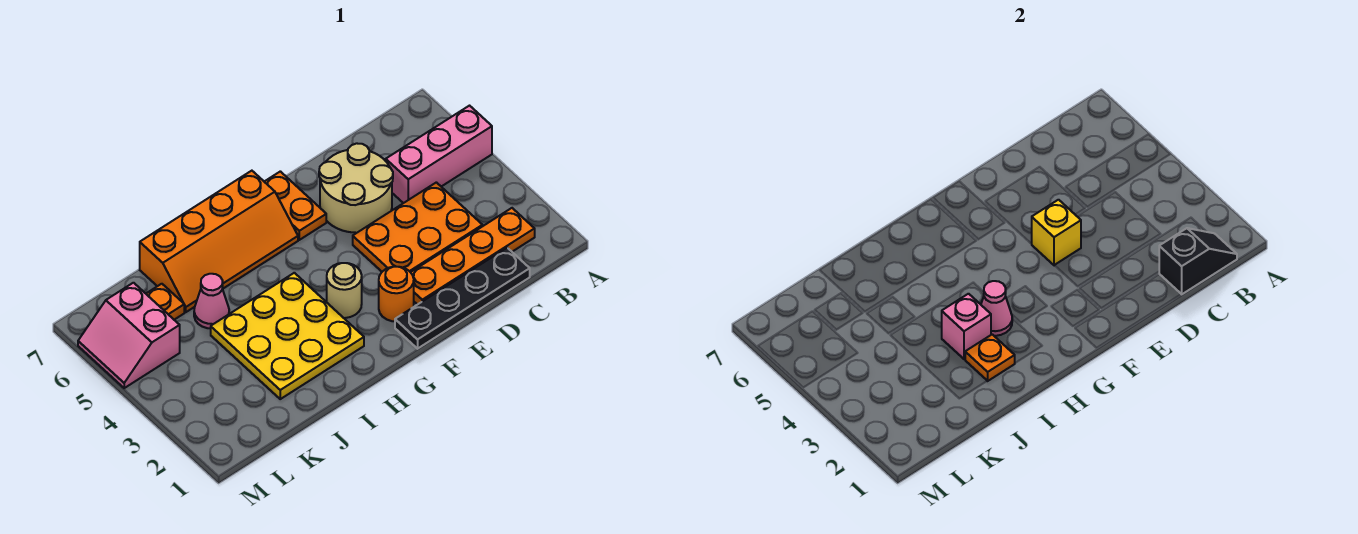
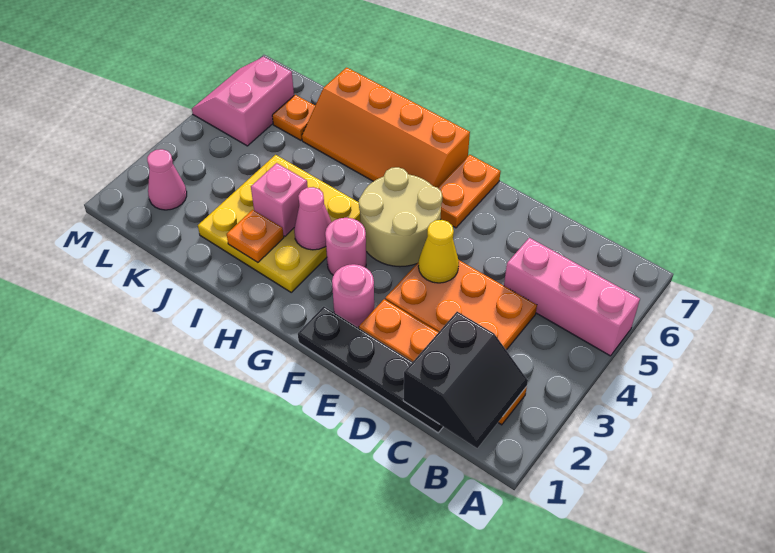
black slope B1:C1 level 2 top C -> black slope B1:C2 level 2 top C
tan round brick D5:E6 level 1 -> tan round brick F4:G5 level 1
yellow brick E4 level 2 -> yellow cone E4 level 2
orange round brick F2 level 1 -> pink round brick F2 level 1
tan round brick G3 level 1 -> pink round brick G3 level 1
pink cone J5 level 1 -> pink cone L2 level 1

